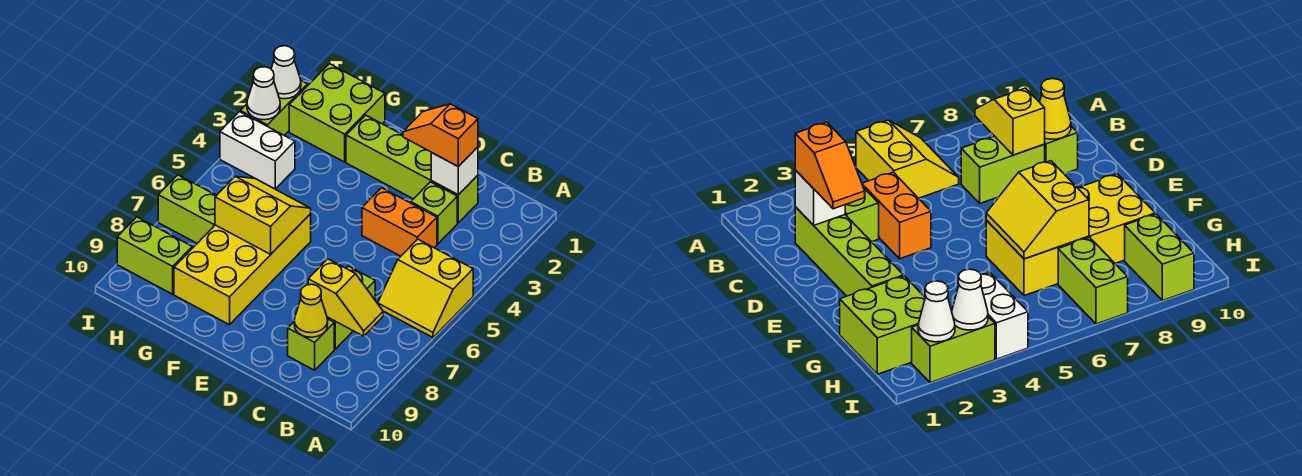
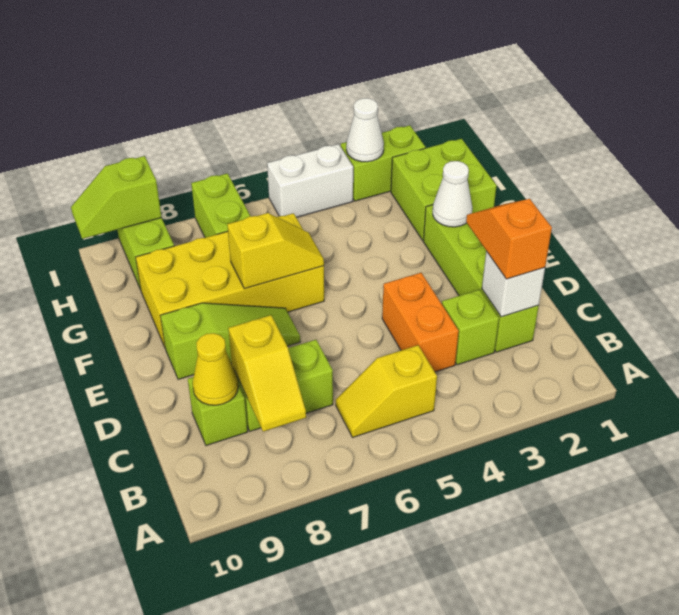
yellow slope A5:B6 level 1 top 5 -> yellow slope B5:B6 level 1 top 5
none -> lime slope E7:E9 level 1 top 9
yellow slope F6:G7 level 2 top 7 -> yellow slope F6:F7 level 2 top 7
white brick H4:I4 level 1 -> white brick I4:I5 level 1
white cone I2 level 2 -> white cone F2 level 2
none -> lime slope I9:I10 level 2 top 9

